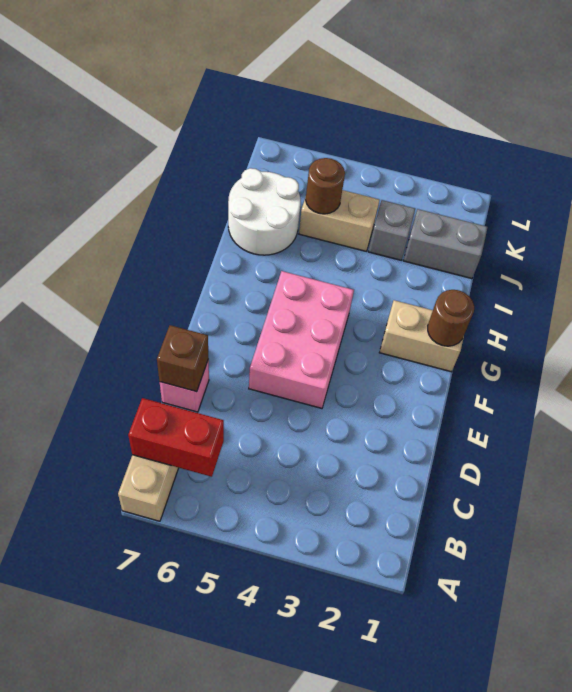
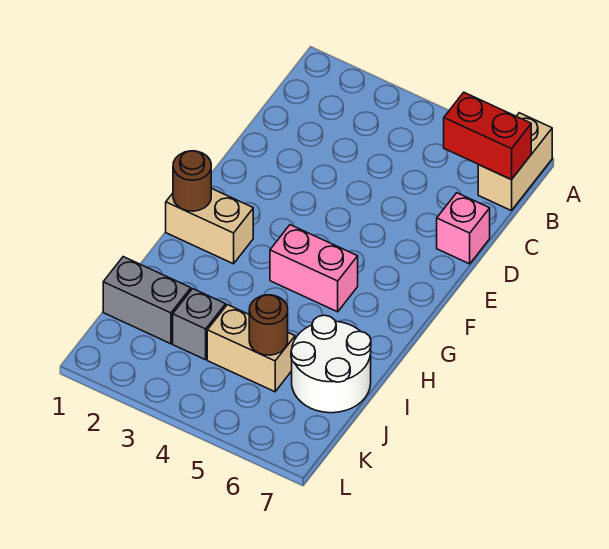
brown brick D7 level 2 -> none
pink brick E4:G5 level 1 -> pink brick G4:G5 level 1

